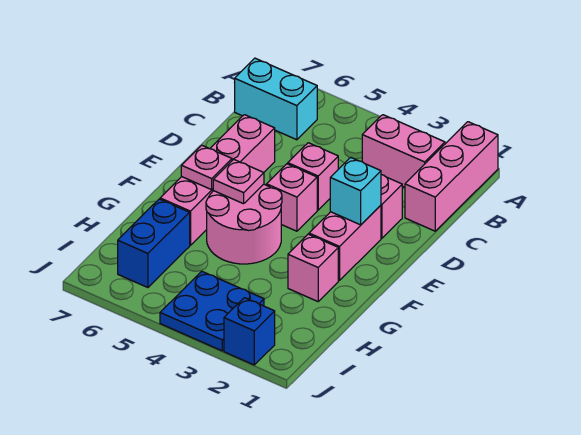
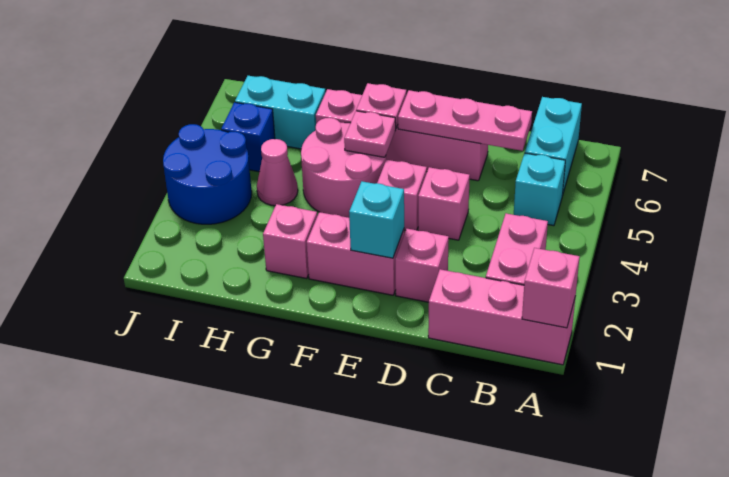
none -> pink brick A1 level 2
none -> cyan brick B5 level 1
none -> pink plate C6:E6 level 2
none -> pink cone H4 level 1
blue brick H6:I6 level 1 -> cyan brick H6:I6 level 1
blue plate I3:J4 level 1 -> blue round brick I3:J4 level 1
blue brick J2 level 1 -> blue brick I5 level 1

